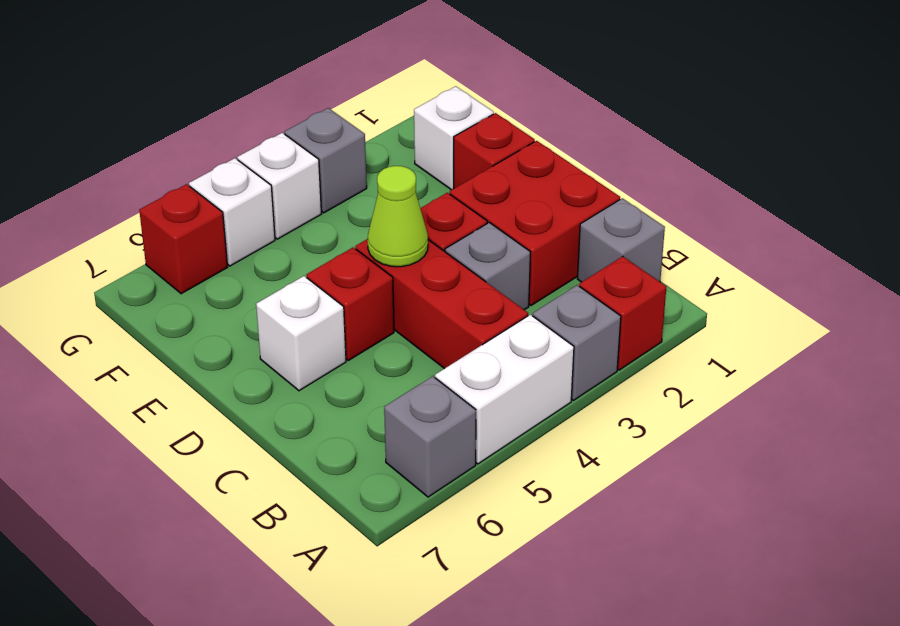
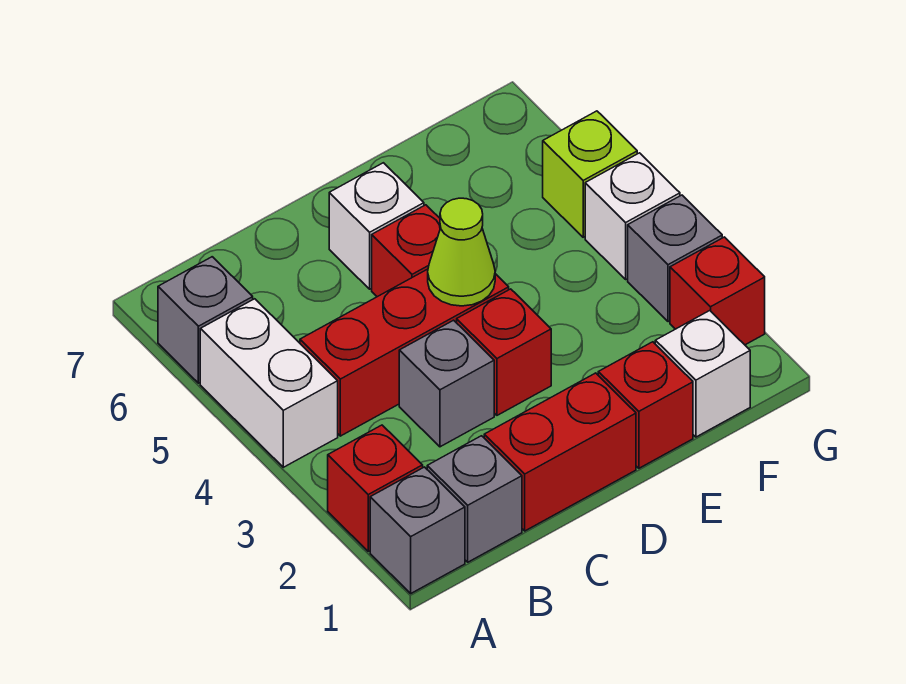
grey brick A3 level 1 -> grey brick A1 level 1
red brick C1:D2 level 1 -> red brick C1:D1 level 1
white brick G5 level 1 -> lime brick G5 level 1
red brick G6 level 1 -> red brick G2 level 1

